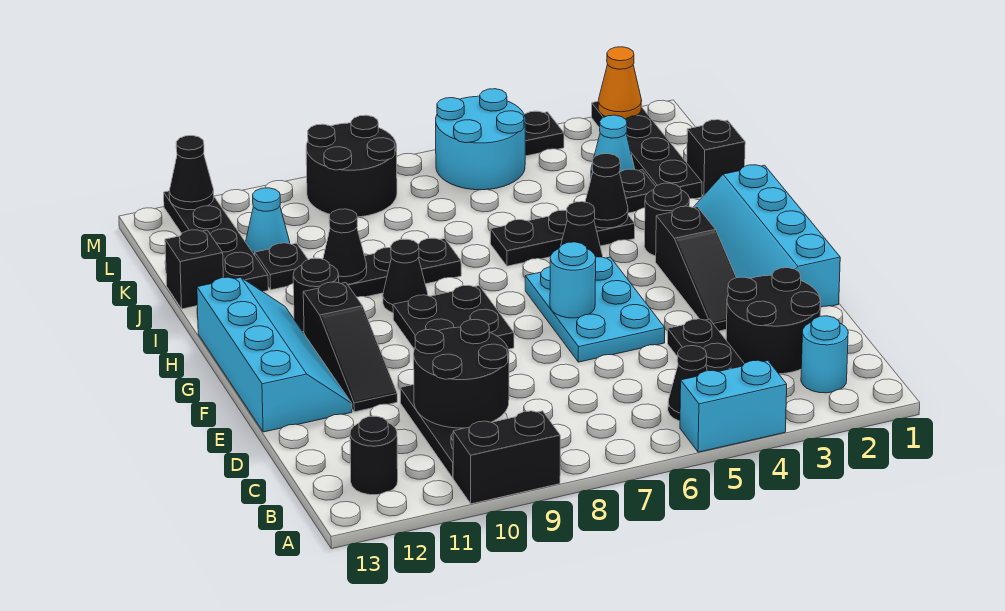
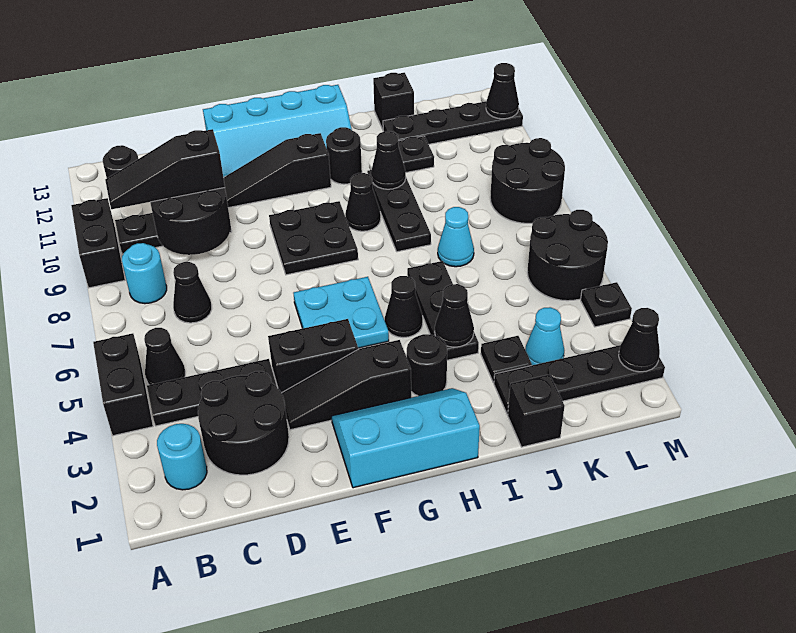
cyan brick A4:A5 level 1 -> black brick A4:A5 level 1
none -> black slope B10:D10 level 3 top D
none -> black cone C7 level 1
cyan slope E1:H2 level 1 top 1 -> cyan slope F1:H2 level 1 top 1
none -> black brick E4:F4 level 1
cyan plate E5:G6 level 1 -> cyan plate F5:G6 level 1
cyan round brick F6 level 2 -> cyan round brick B8 level 1
cyan cone K11 level 1 -> cyan cone J7 level 1
cyan round brick L5:M6 level 1 -> black round brick L5:M6 level 1
orange cone M2 level 2 -> black cone M2 level 2

